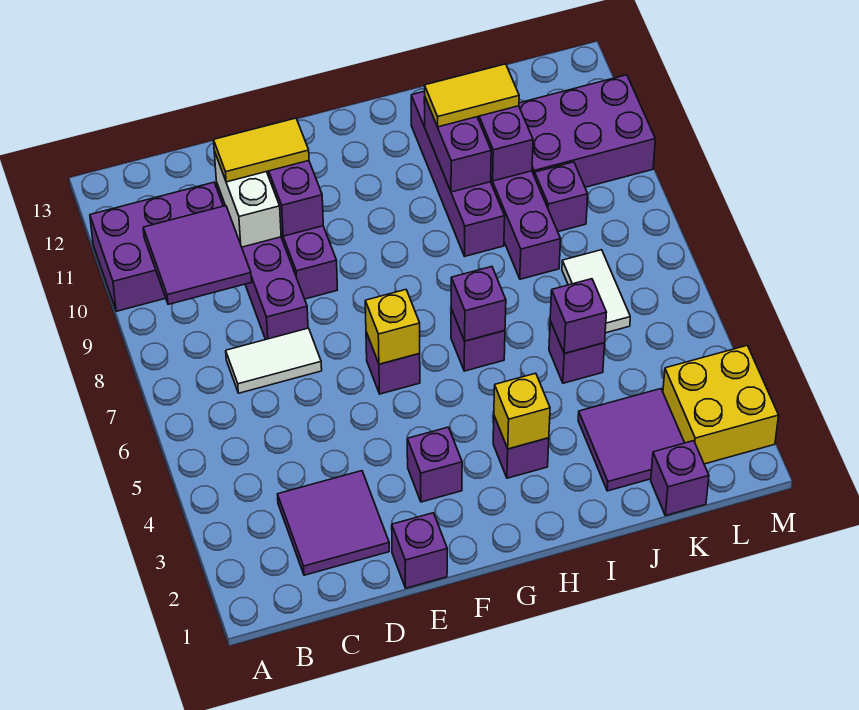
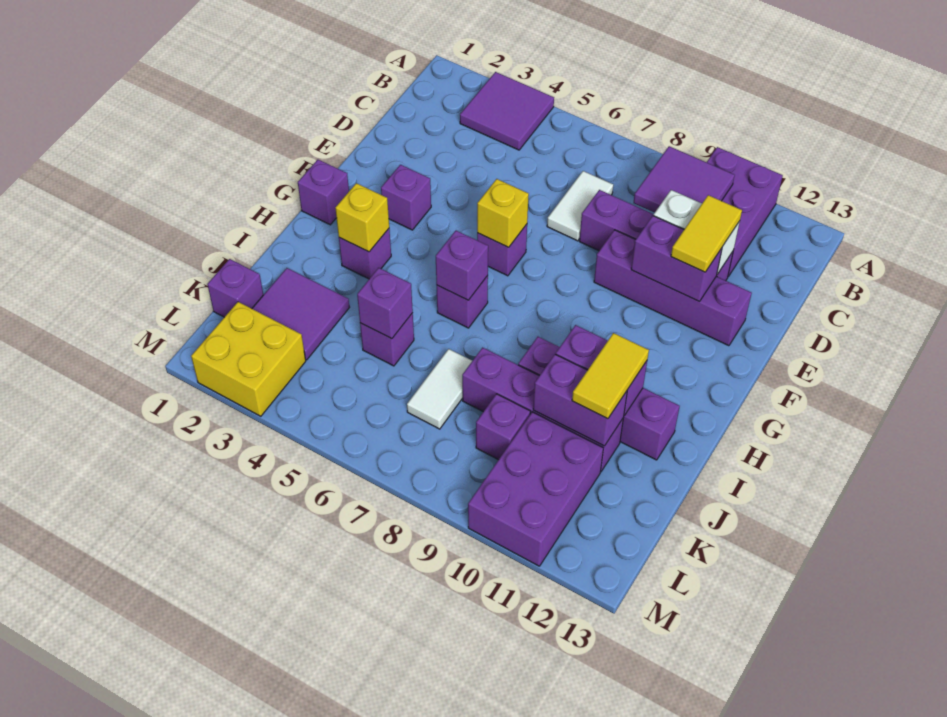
purple tile C2:D3 level 1 -> purple tile A3:B4 level 1
purple brick E1 level 1 -> purple brick G1 level 1
white tile K6:K7 level 1 -> white tile J7:K7 level 1

